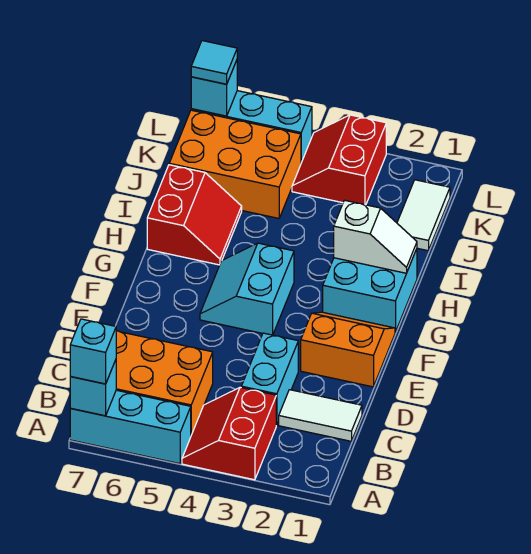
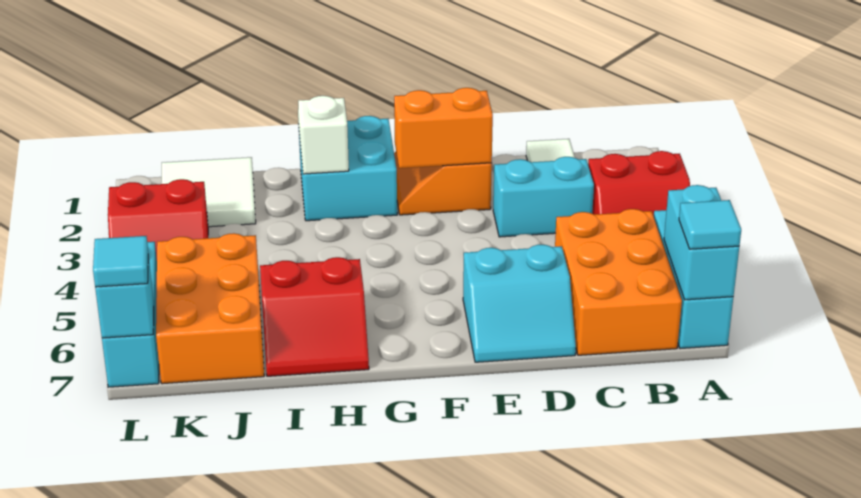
cyan brick A7 level 2 -> cyan brick A6:A7 level 2
cyan brick A7 level 3 -> cyan tile A7 level 3
none -> orange brick E2:F2 level 2
cyan slope F4:G5 level 1 top 4 -> cyan slope D6:E7 level 1 top 6
red slope H6:I7 level 1 top 7 -> red slope H6:I7 level 1 top 6
white tile J1:K1 level 1 -> white tile J1:K2 level 1

